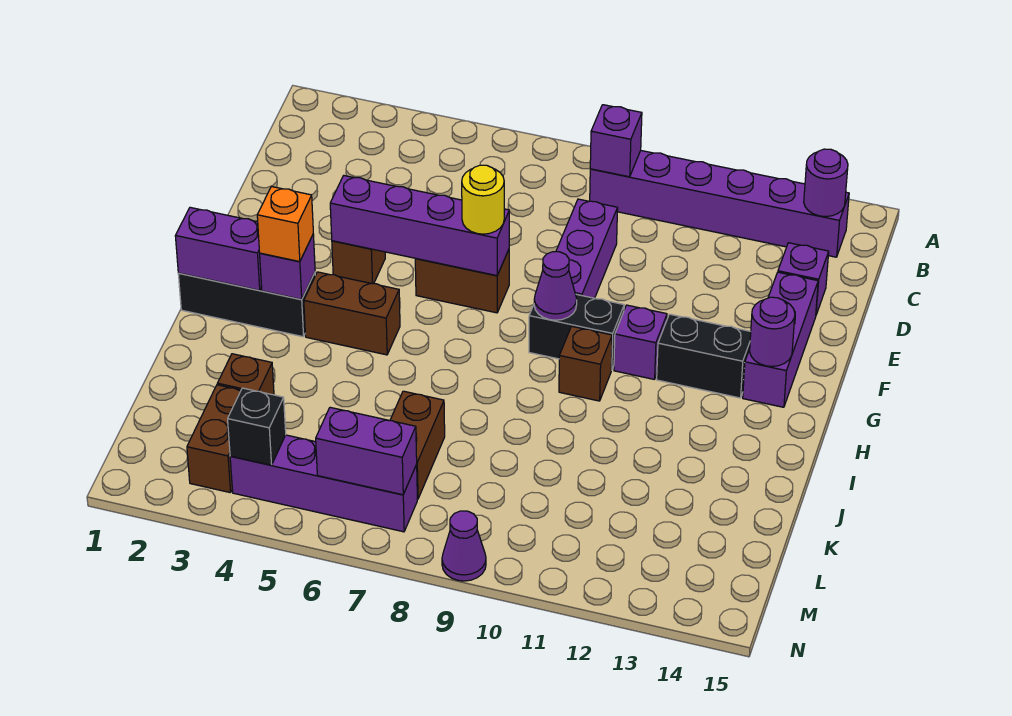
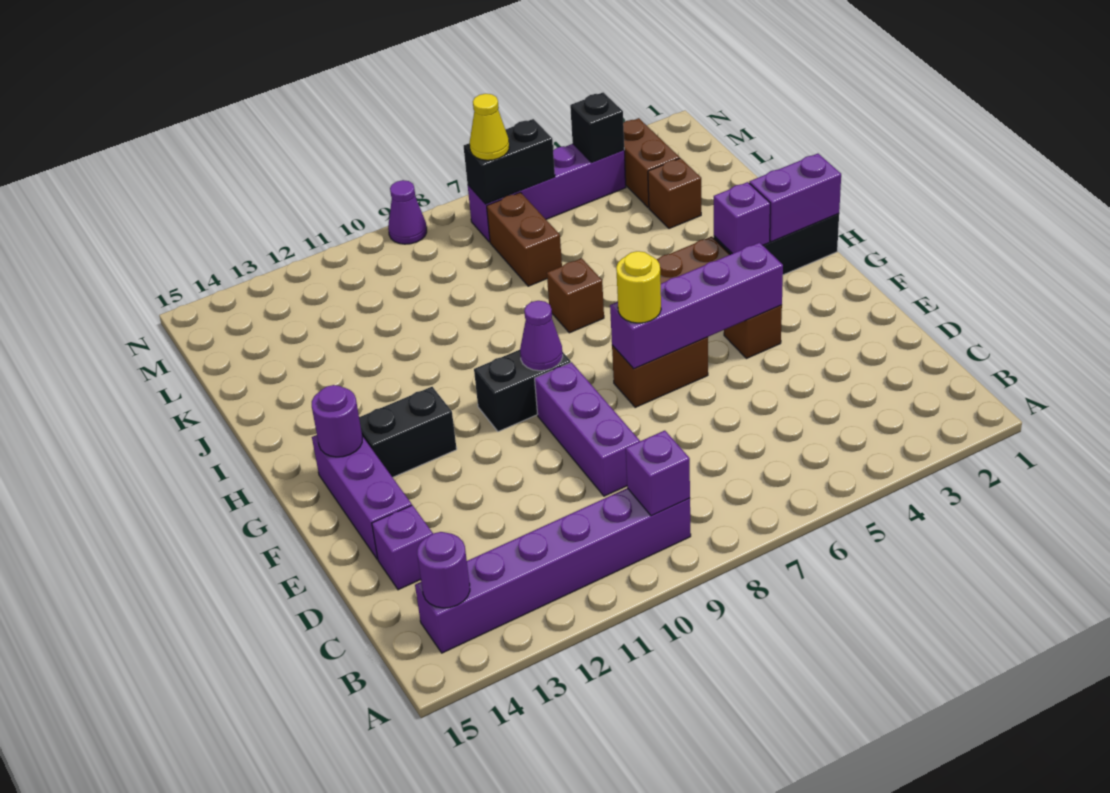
purple brick G11 level 1 -> none
orange brick H3 level 3 -> none
brown brick H10 level 1 -> brown brick I7 level 1
purple brick M6:M7 level 2 -> black brick M6:M7 level 2
none -> yellow cone M7 level 3

